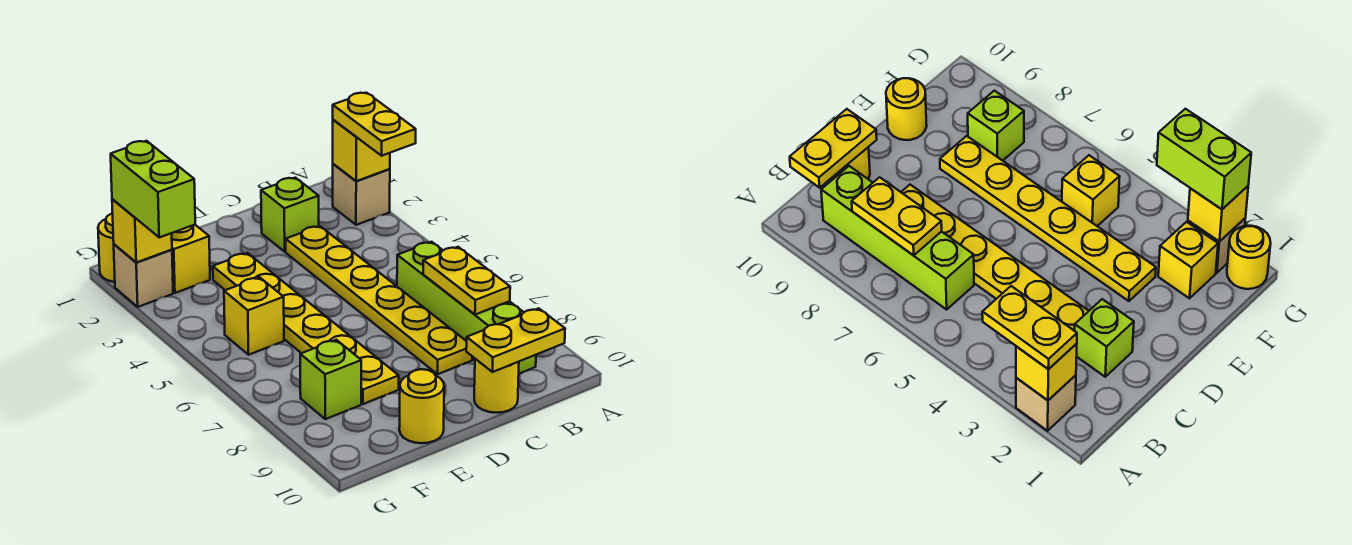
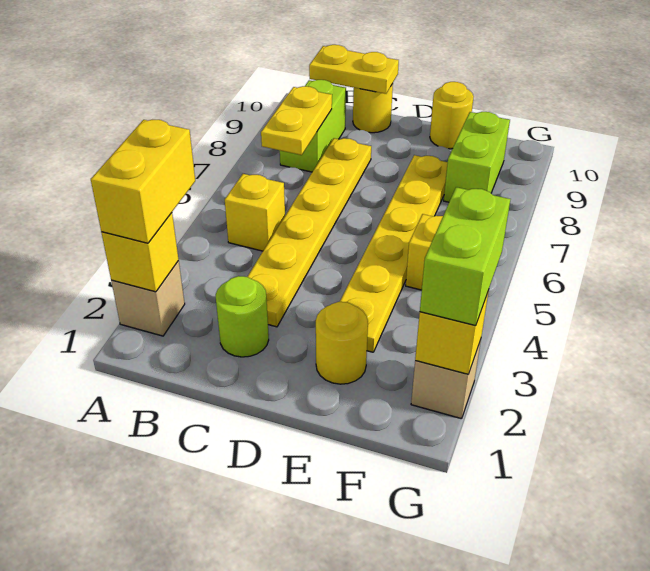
yellow plate A2:A3 level 3 -> yellow brick A2:A3 level 3
lime brick B6:B9 level 1 -> lime brick B8:B9 level 1
lime brick C2 level 1 -> lime round brick C2 level 1
yellow brick F2 level 1 -> yellow brick B5 level 1
lime brick F8 level 1 -> lime brick F8:F9 level 1
yellow round brick G1 level 1 -> yellow round brick E2 level 1

